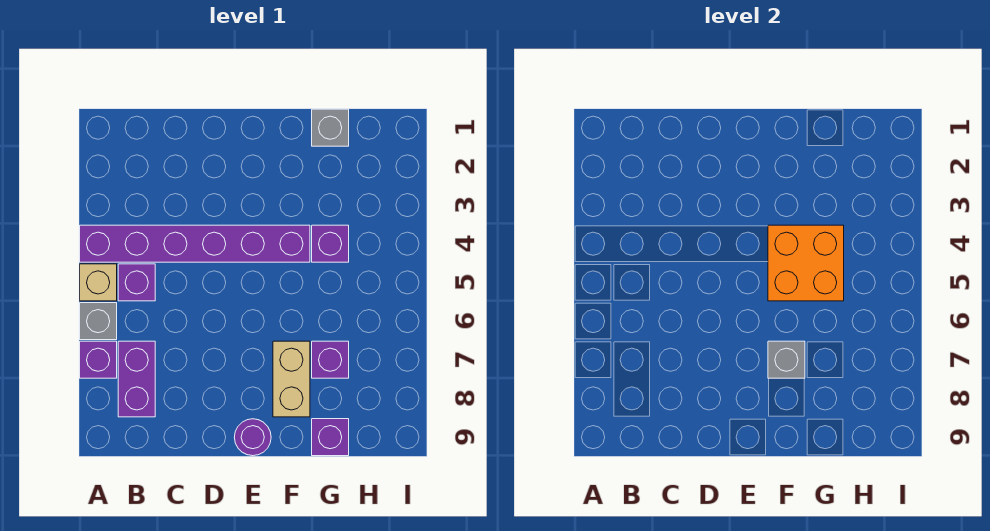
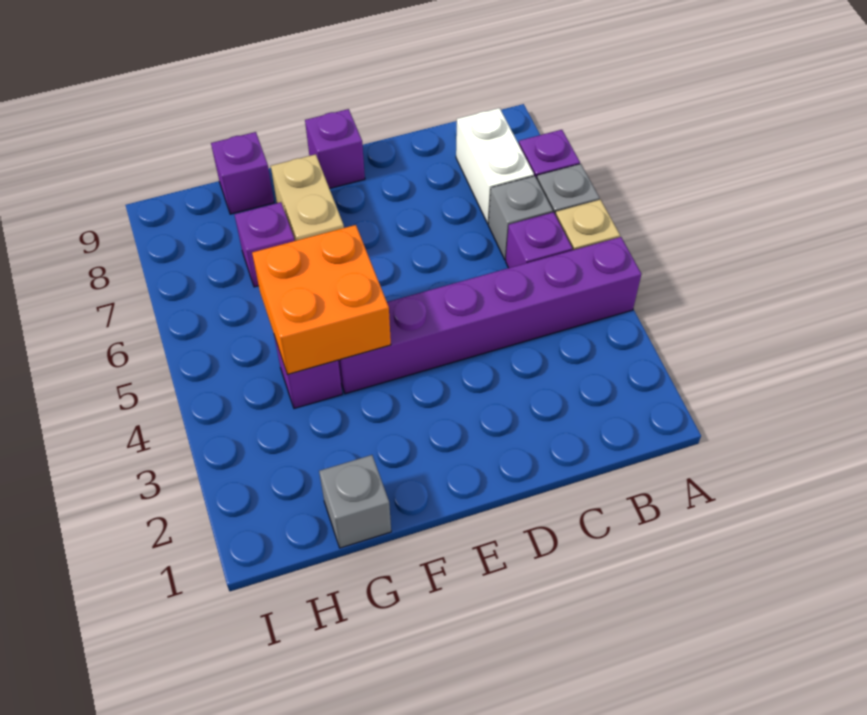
purple brick B7:B8 level 1 -> white brick B7:B8 level 1
purple round brick E9 level 1 -> purple brick E9 level 1
grey brick F7 level 2 -> grey brick B6 level 1

